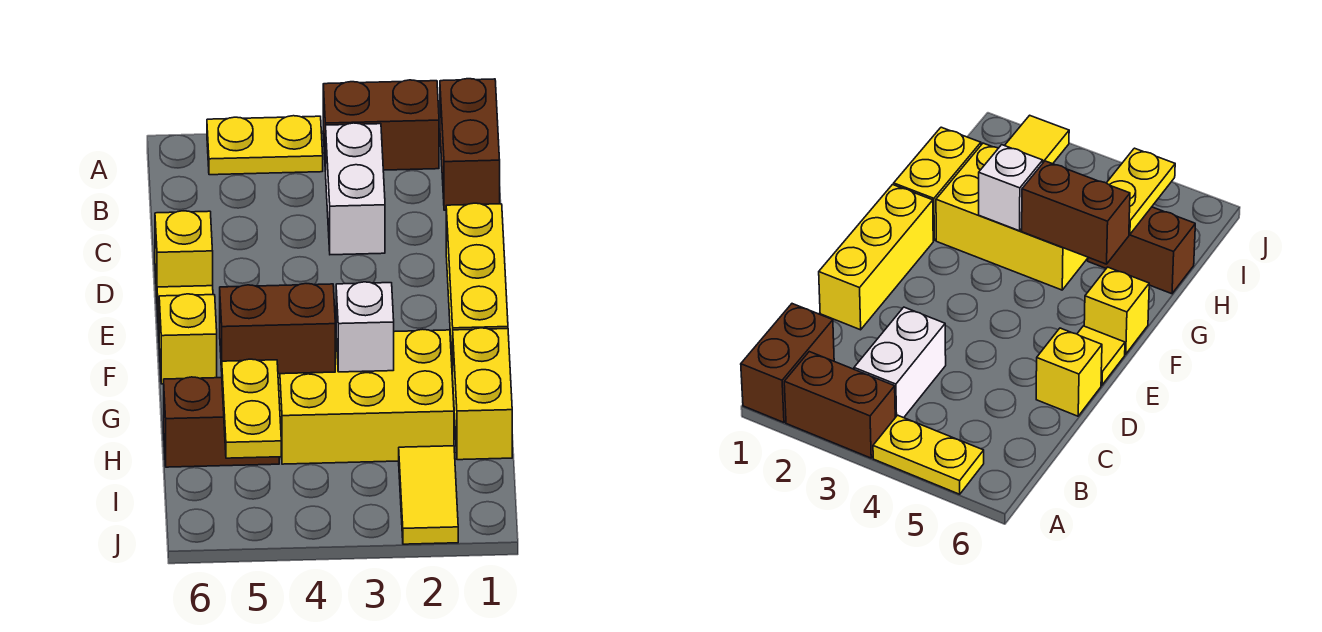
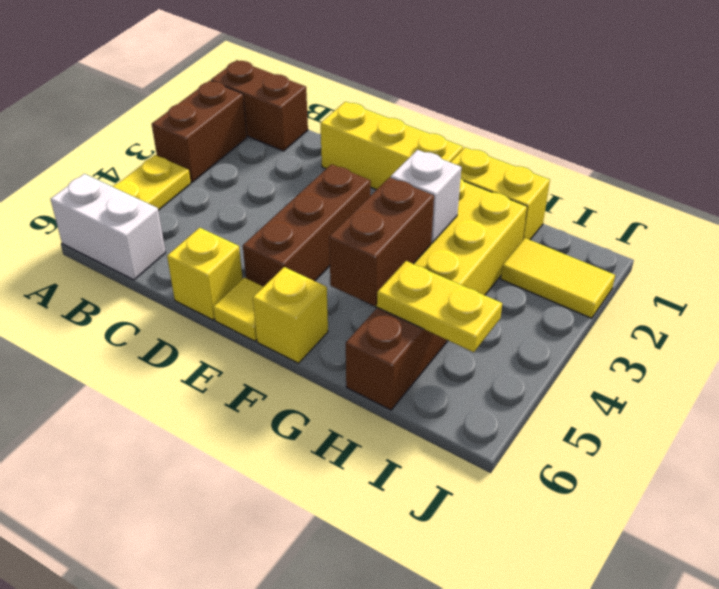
white brick B3:C3 level 1 -> white brick A6:B6 level 1
none -> brown brick E3:E5 level 1

